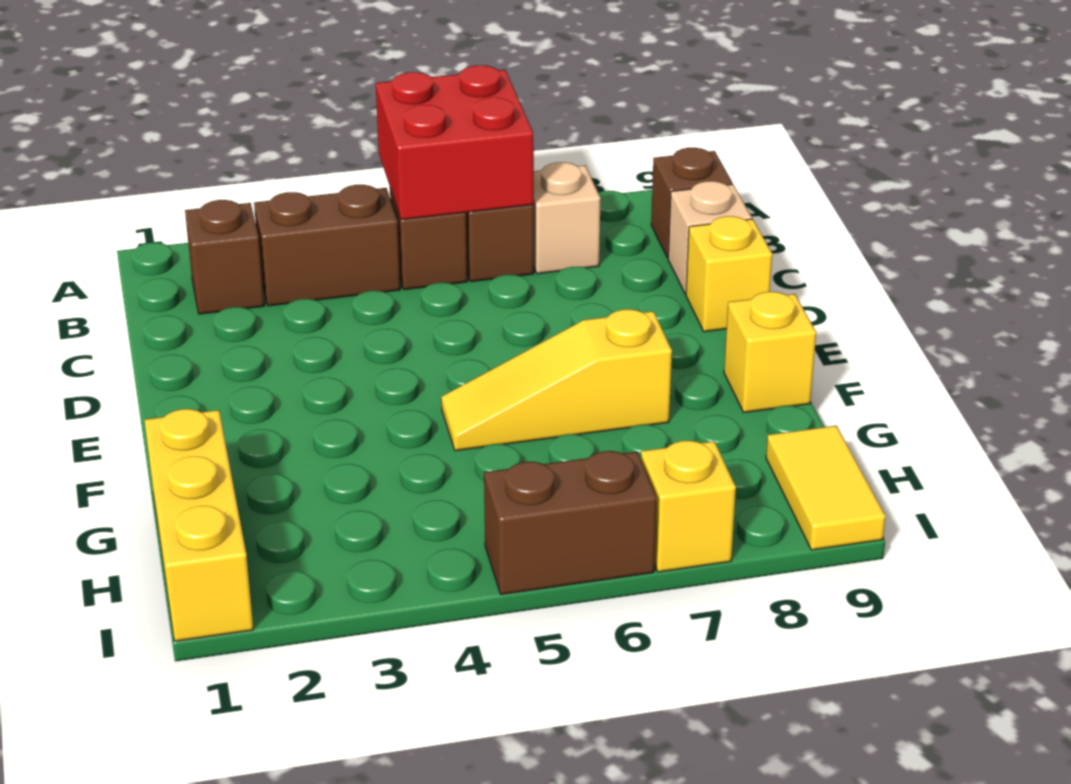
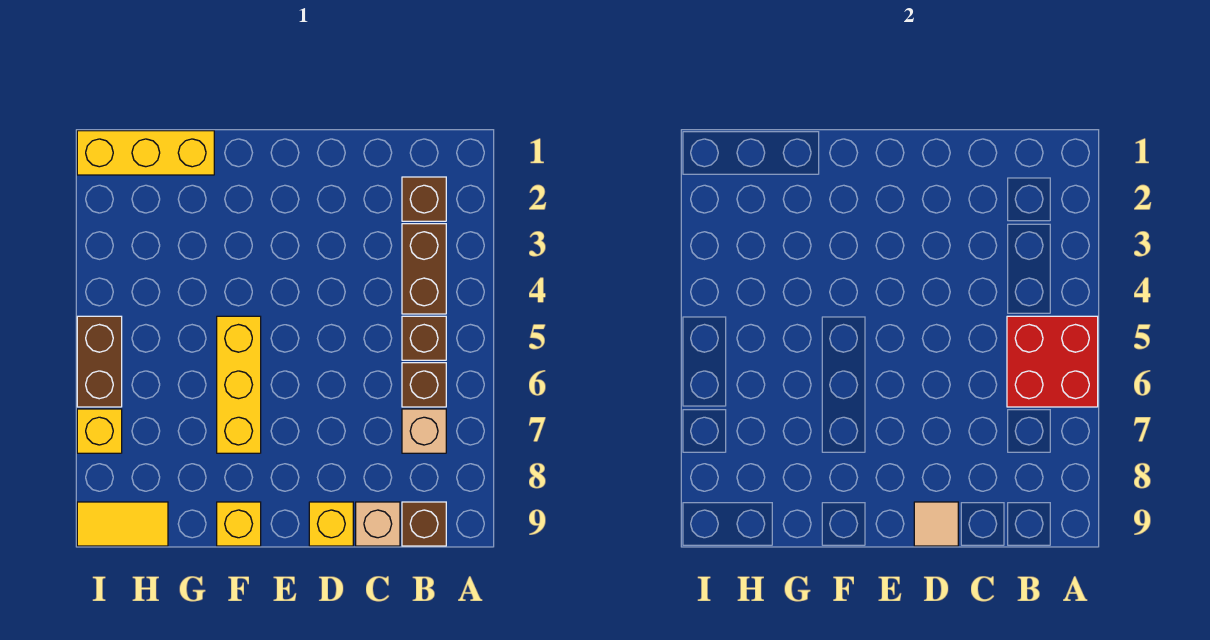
none -> tan tile D9 level 2
yellow slope F5:F7 level 1 top 7 -> yellow brick F5:F7 level 1

